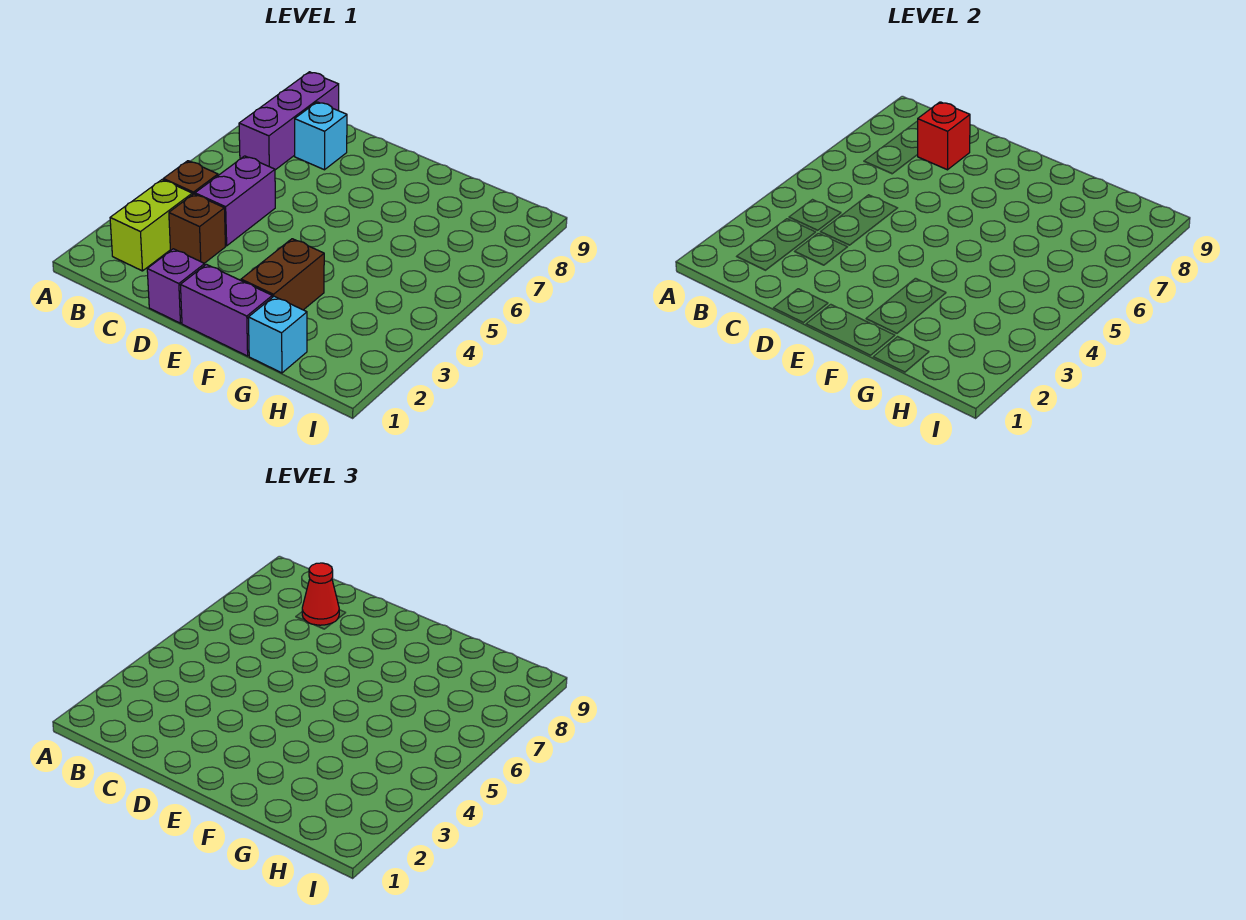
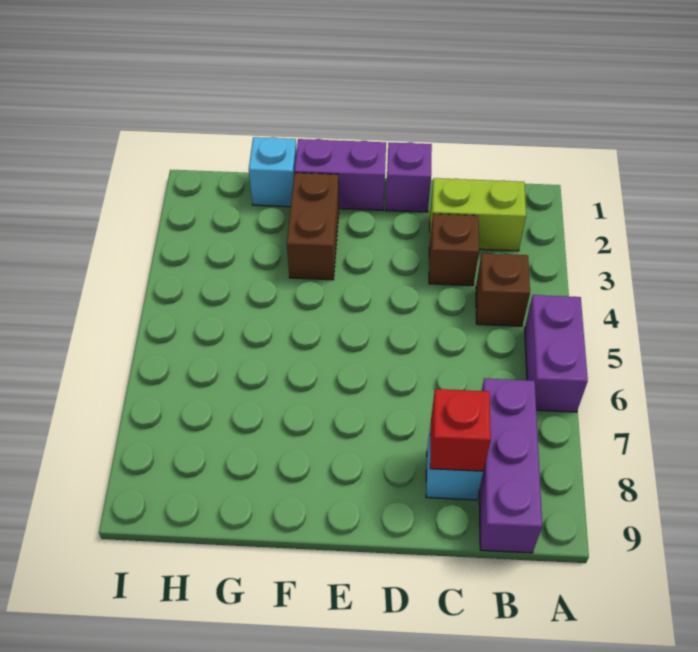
lime brick B2:B3 level 1 -> lime brick B2:C2 level 1
purple brick C4:C5 level 1 -> purple brick A5:A6 level 1
red cone C8 level 3 -> none

